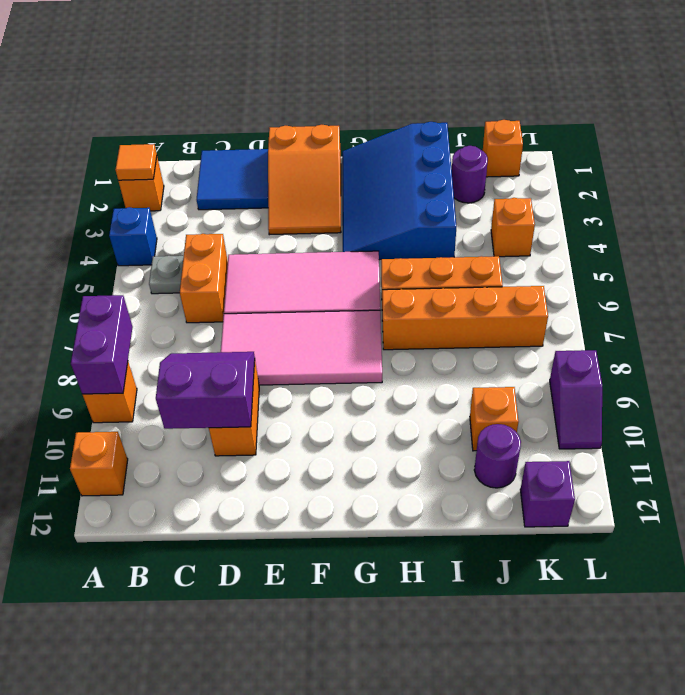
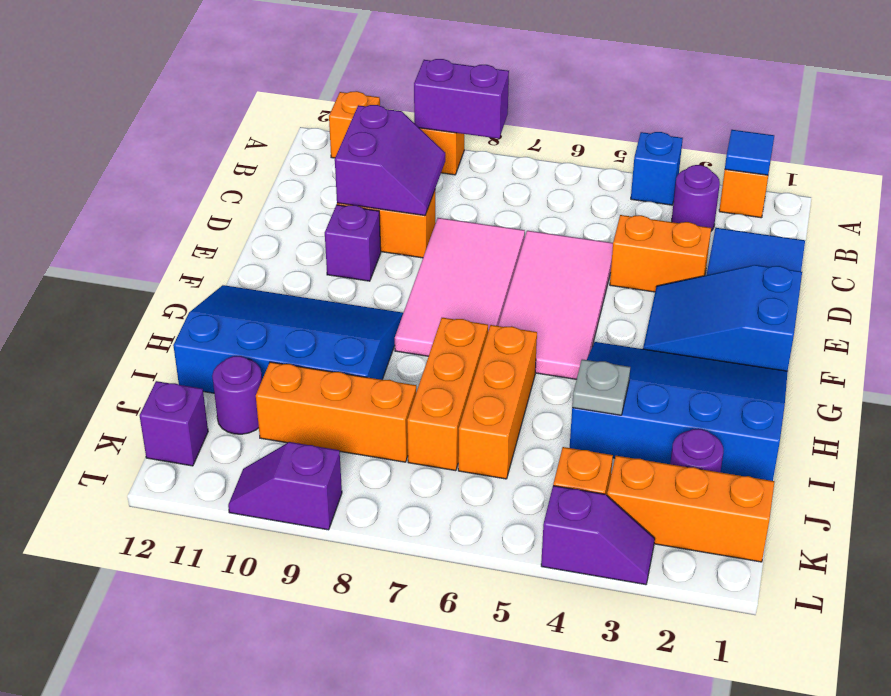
orange tile A2 level 2 -> blue tile A2 level 2
none -> purple round brick B3 level 1
grey plate B5 level 1 -> grey plate I4 level 2
orange brick C5:C6 level 1 -> orange brick D3:D4 level 1
orange slope E1:F3 level 1 top 1 -> blue slope E1:F3 level 1 top 1
none -> purple brick E10 level 1
none -> blue slope G9:I12 level 1 top I
orange brick H7:K7 level 1 -> orange brick H7:J7 level 1
orange brick J10 level 1 -> orange brick J8:J10 level 1
orange brick K1 level 1 -> orange brick K1:K3 level 1
none -> purple slope L3:L4 level 1 top 4

